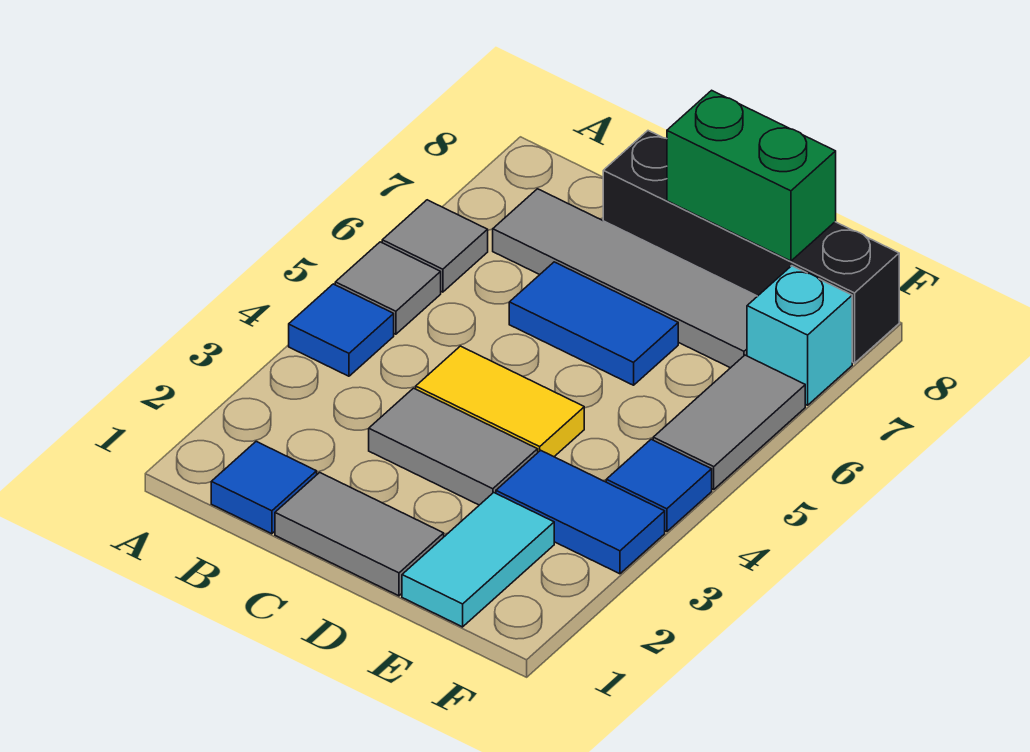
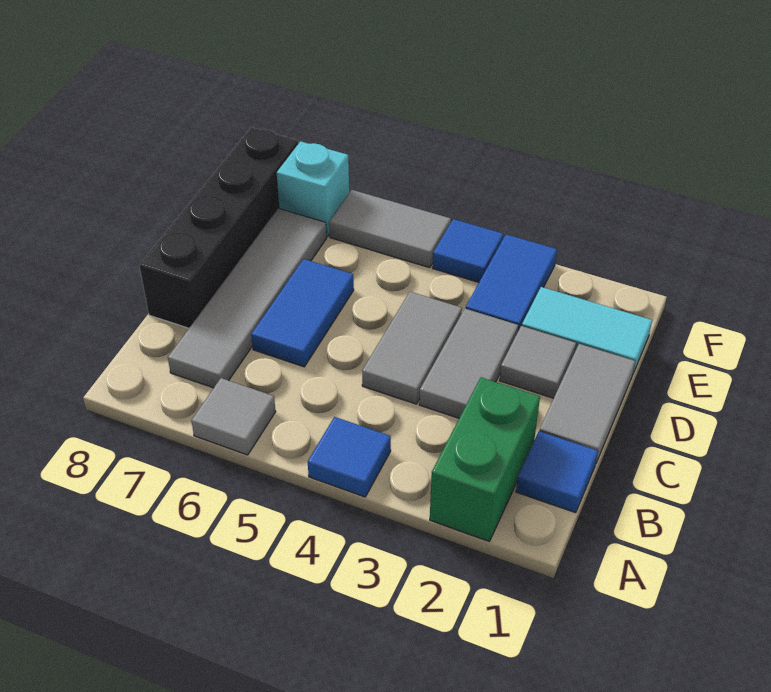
grey tile A5 level 1 -> grey tile D2 level 1
yellow tile C4:D4 level 1 -> grey tile C4:D4 level 1
green brick D8:E8 level 2 -> green brick A2:B2 level 1

